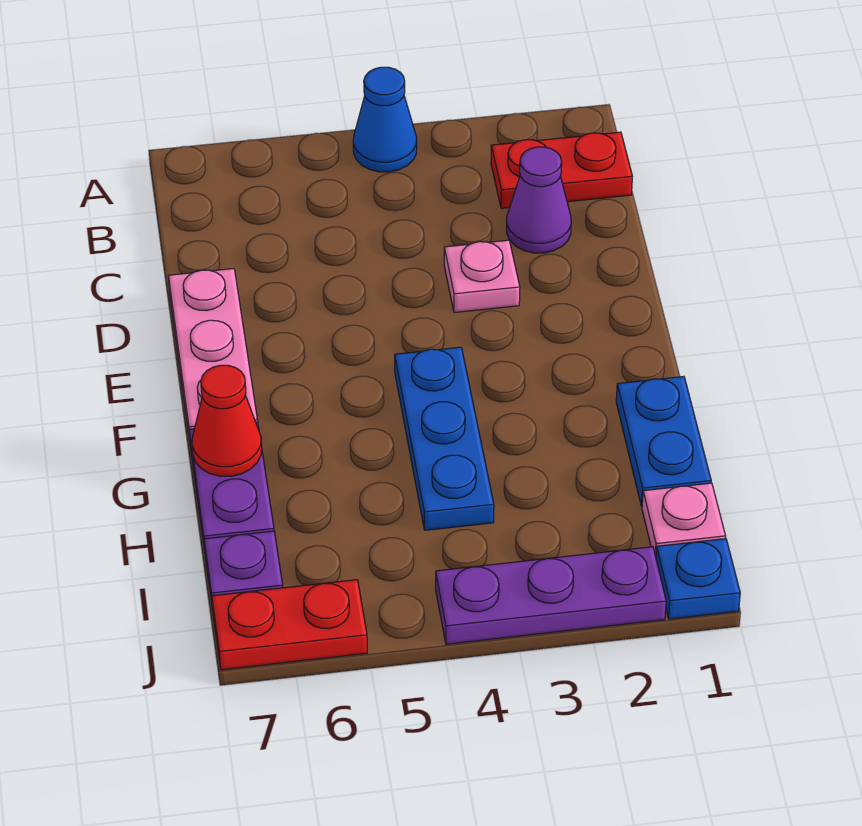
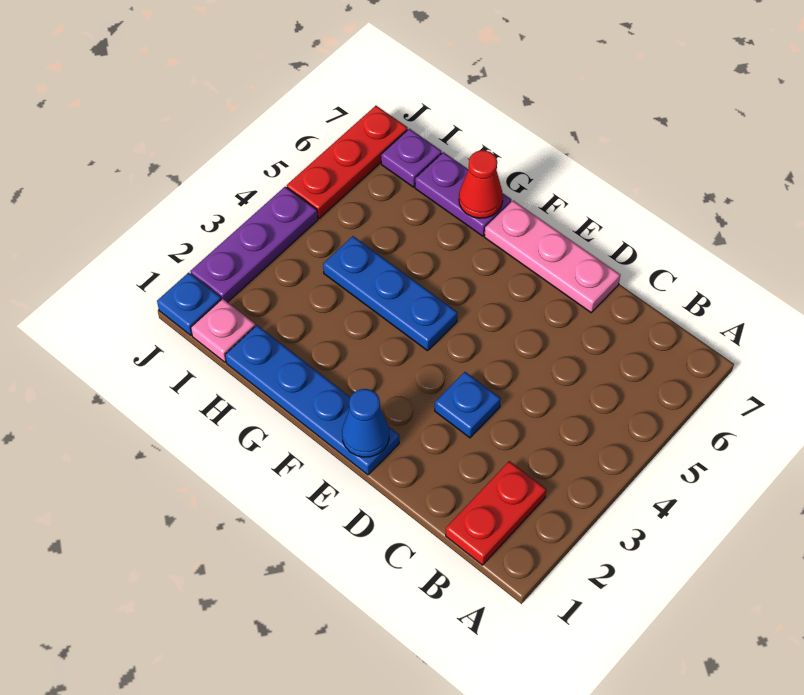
blue cone A4 level 1 -> blue cone E1 level 2
purple cone C2 level 1 -> none
pink plate D3 level 1 -> blue plate D3 level 1
blue plate G1:H1 level 1 -> blue plate E1:H1 level 1
red plate J6:J7 level 1 -> red plate J5:J7 level 1

